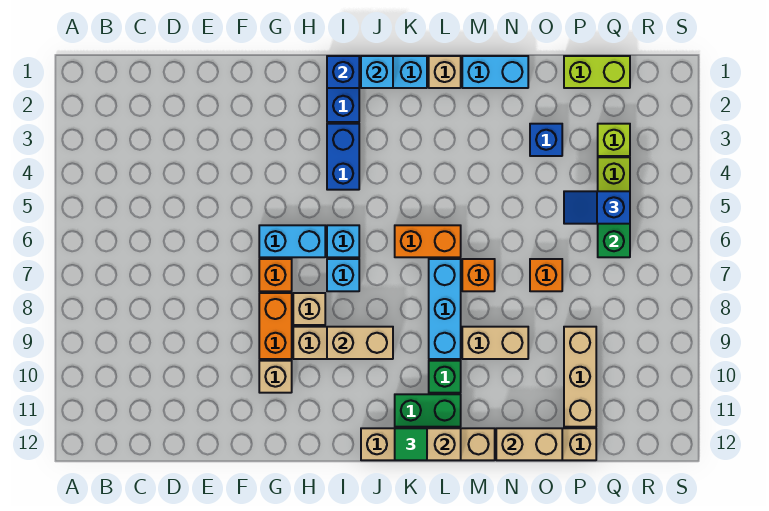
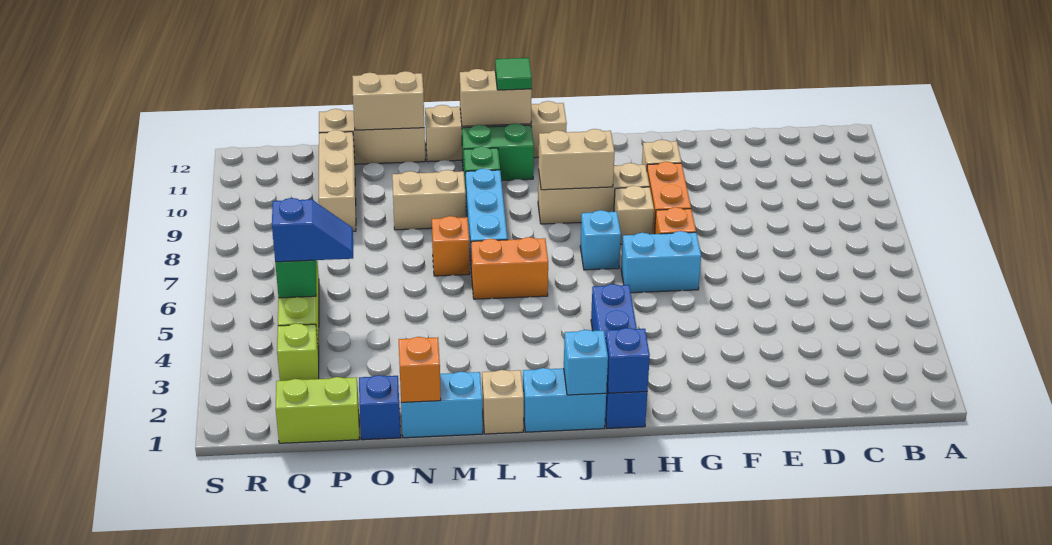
cyan brick I6 level 1 -> none
blue brick O3 level 1 -> blue brick O1 level 1
orange brick O7 level 1 -> orange brick N1 level 2

